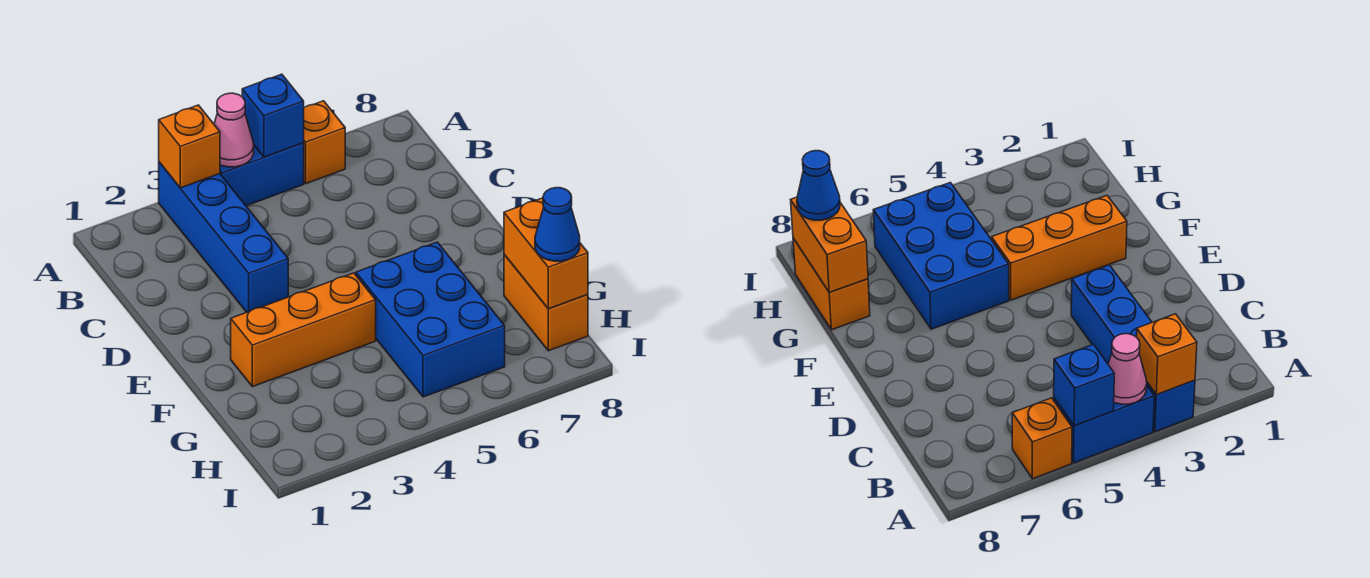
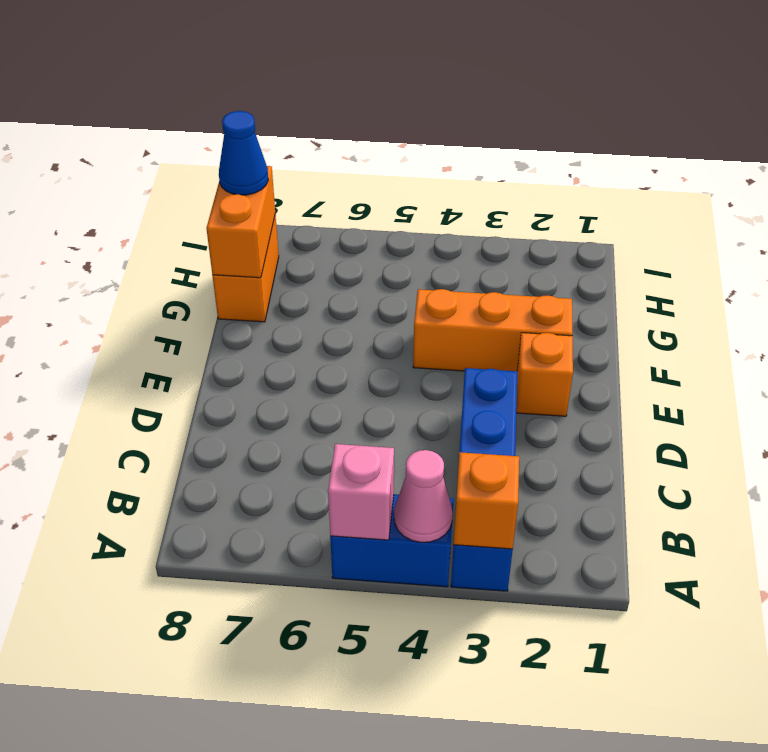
blue brick A5 level 2 -> pink brick A5 level 2
orange brick A6 level 1 -> orange brick E2 level 1
blue brick F5:H6 level 1 -> none

